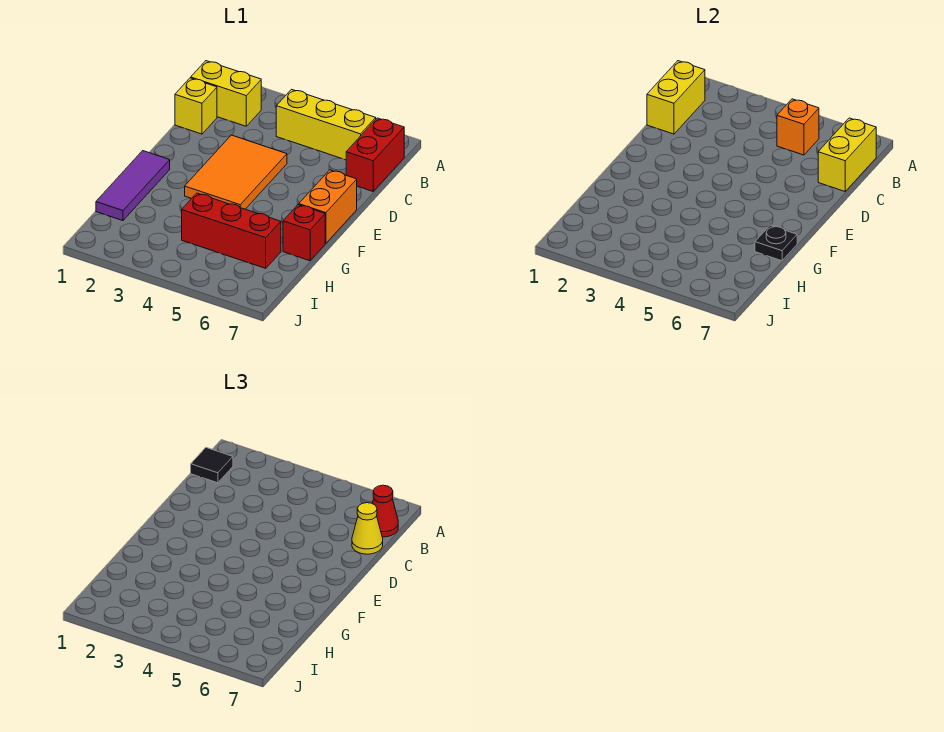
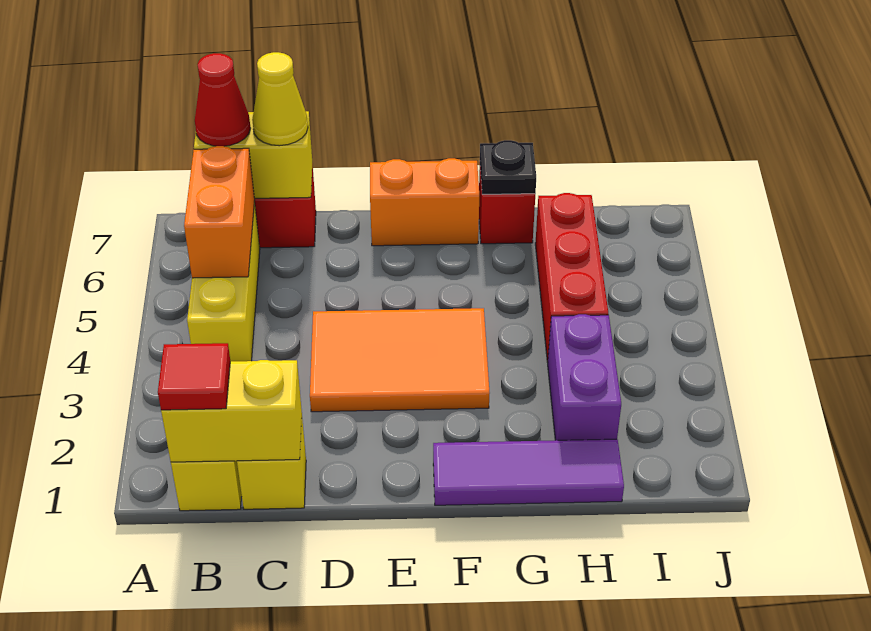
black tile B1 level 3 -> red tile B1 level 3
orange brick B5 level 2 -> orange brick B5:B6 level 2
none -> purple brick H2:H3 level 1

